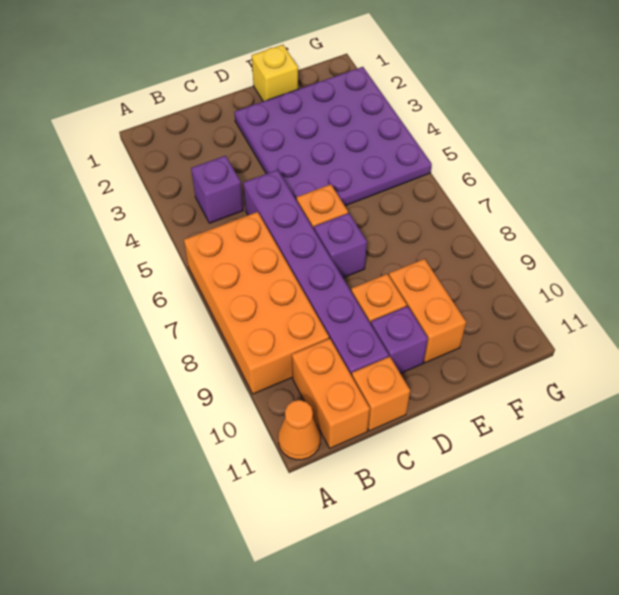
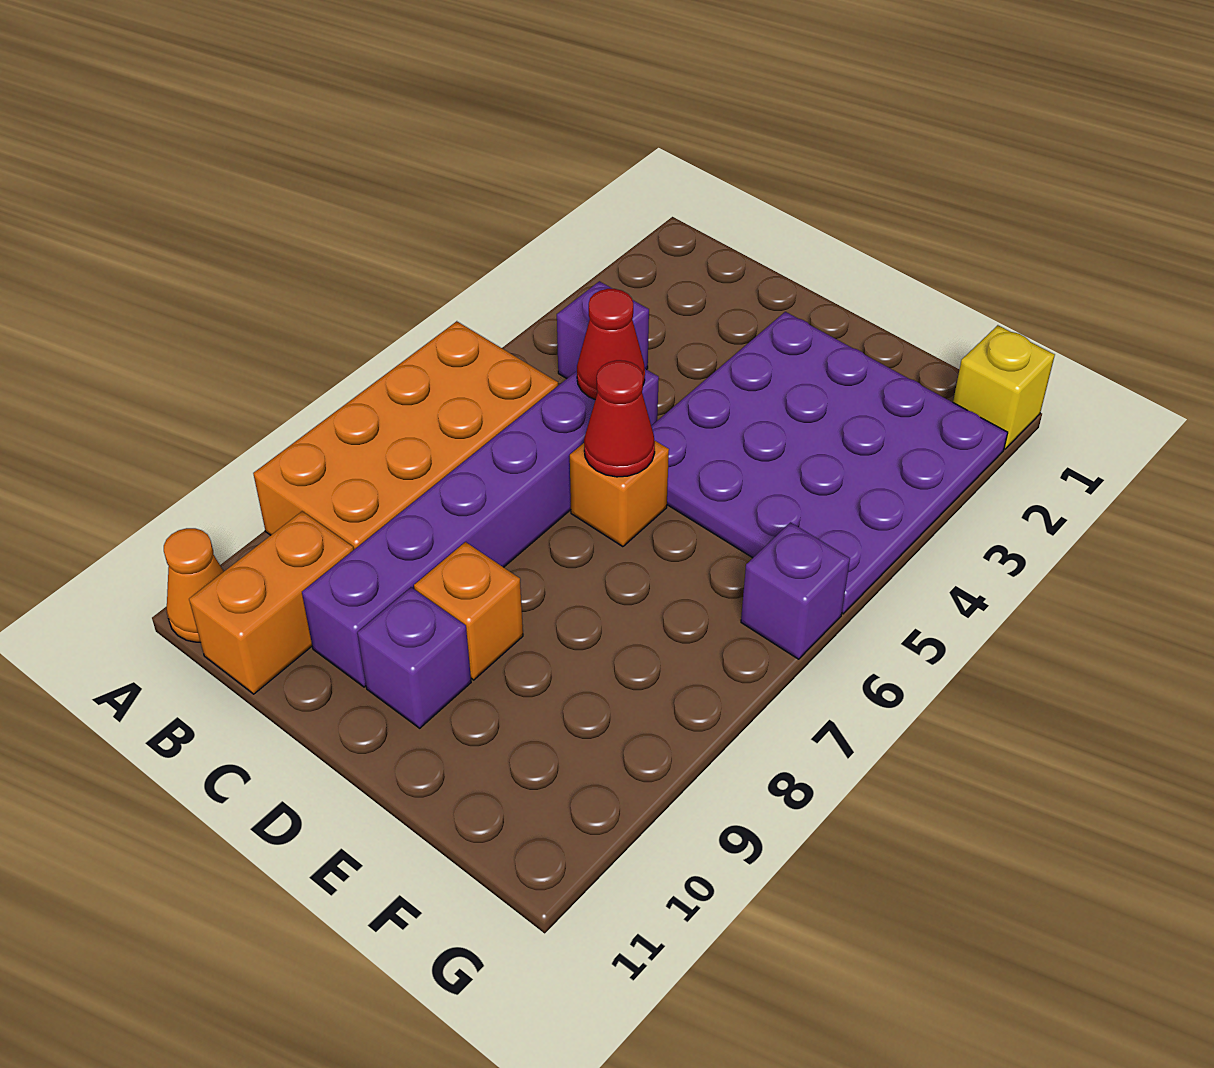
none -> red cone C5 level 2
orange brick C11 level 1 -> none
none -> red cone D6 level 2
purple brick D7 level 1 -> purple brick G6 level 1
yellow brick E1 level 1 -> yellow brick G1 level 1
orange brick E9:E10 level 1 -> none

